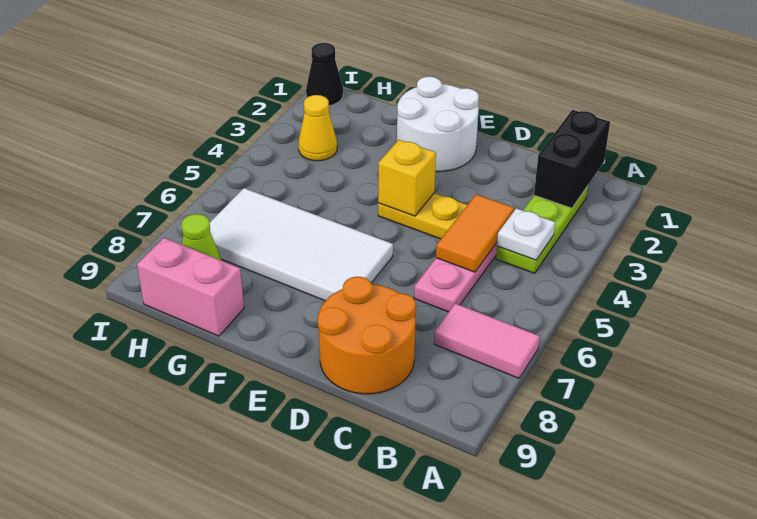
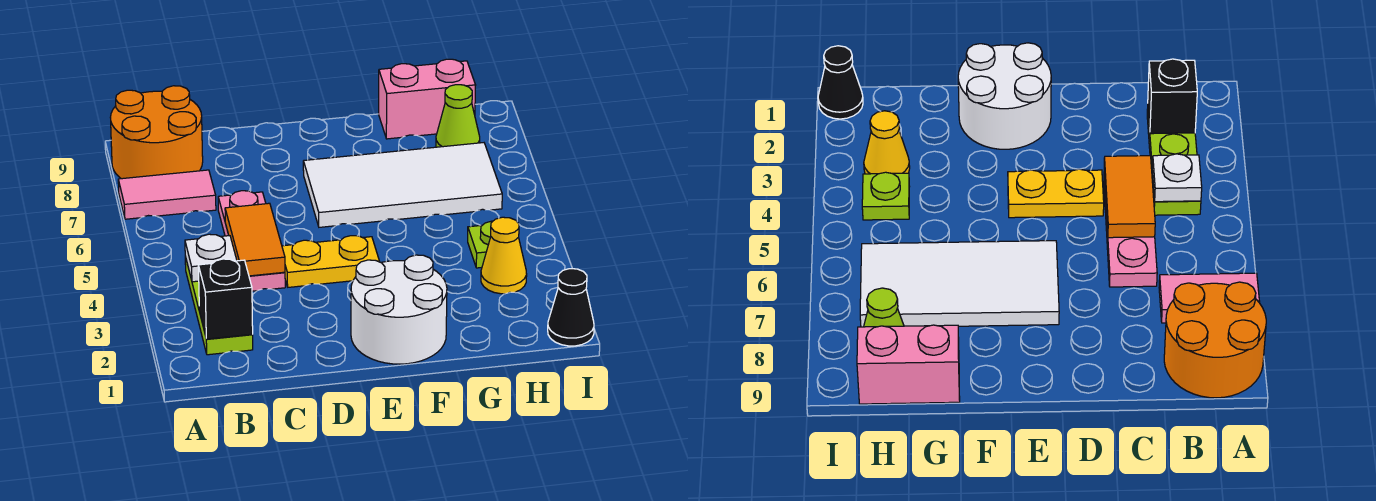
black brick B1:B2 level 2 -> black brick B2 level 2
orange round brick C8:D9 level 1 -> orange round brick A8:B9 level 1
yellow brick E4 level 2 -> none
none -> lime plate H4 level 1

